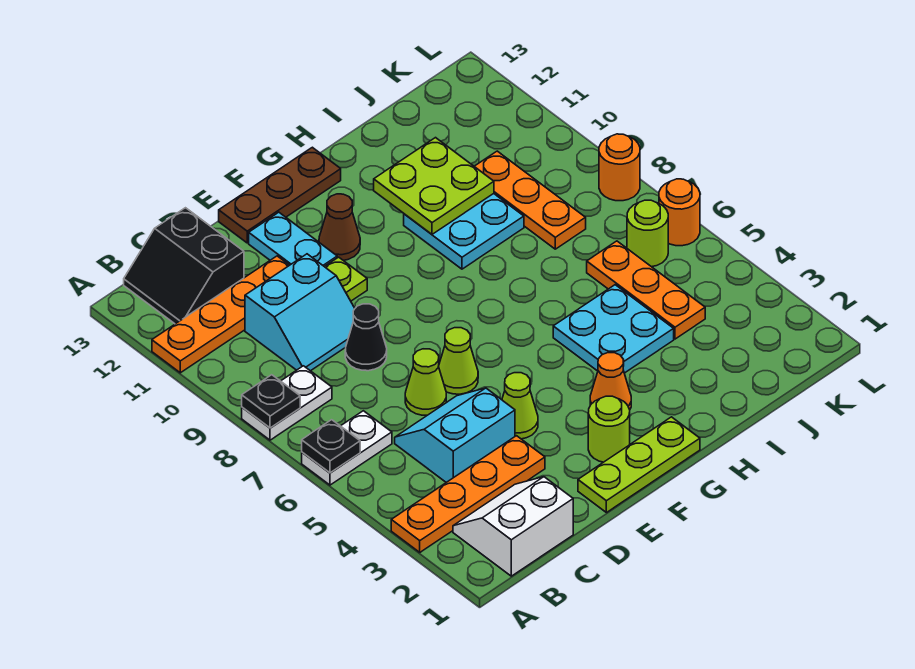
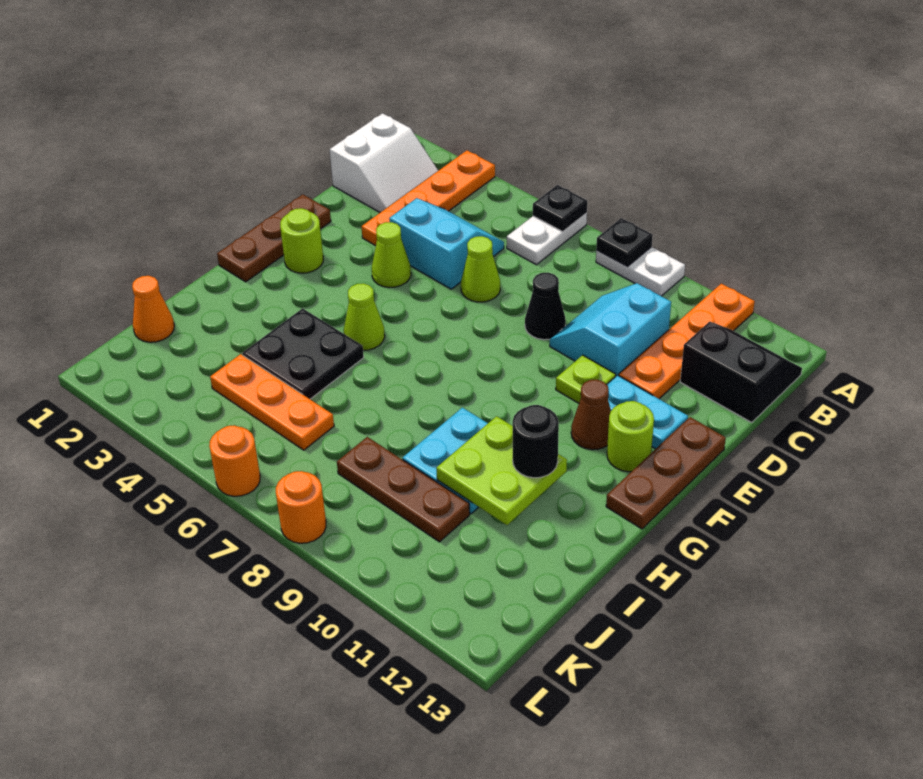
white plate A8:B8 level 1 -> white plate A8:A9 level 1
cyan slope C4:D5 level 1 top 4 -> cyan slope C4:D5 level 1 top D
lime plate E1:G1 level 1 -> brown plate E1:G1 level 1
lime cone E6 level 1 -> lime cone G5 level 1
orange cone G3 level 1 -> orange cone J1 level 1
cyan plate H4:I5 level 1 -> black plate H4:I5 level 1
none -> black round brick H11 level 3
orange plate J8:J10 level 1 -> brown plate J8:J10 level 1
lime round brick K6 level 1 -> lime round brick F12 level 1

